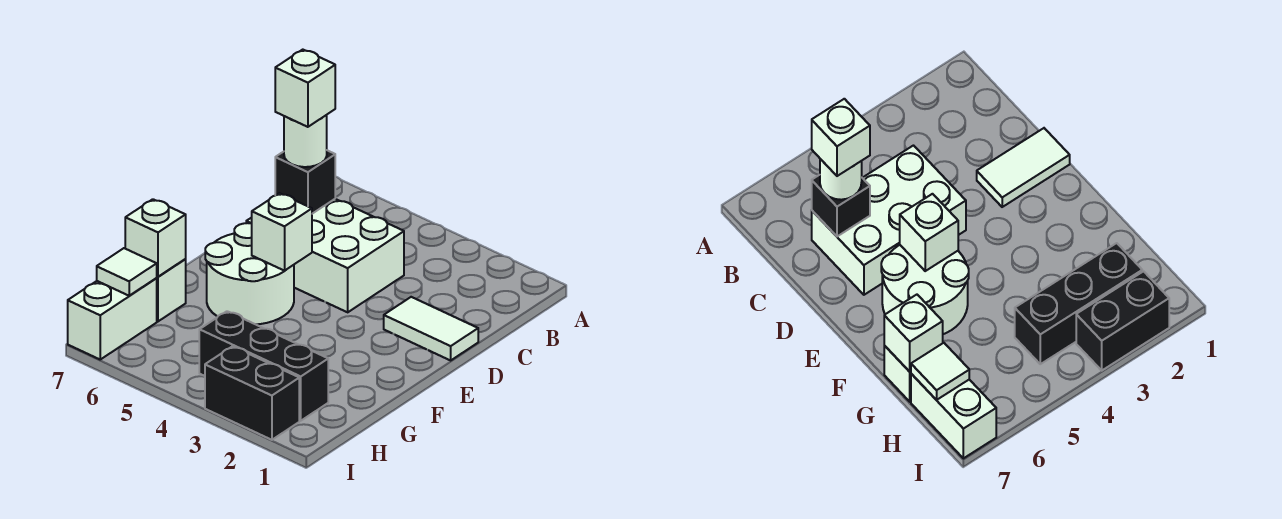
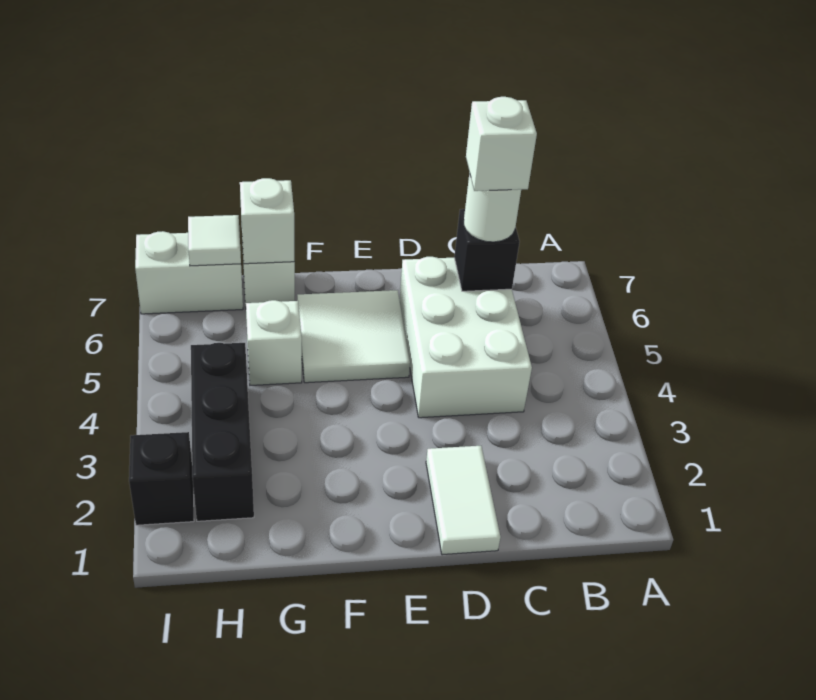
white round brick E5:F6 level 1 -> white tile E5:F6 level 1
white brick E5 level 2 -> white brick G5 level 1
black brick I2:I3 level 1 -> black brick I2 level 1

